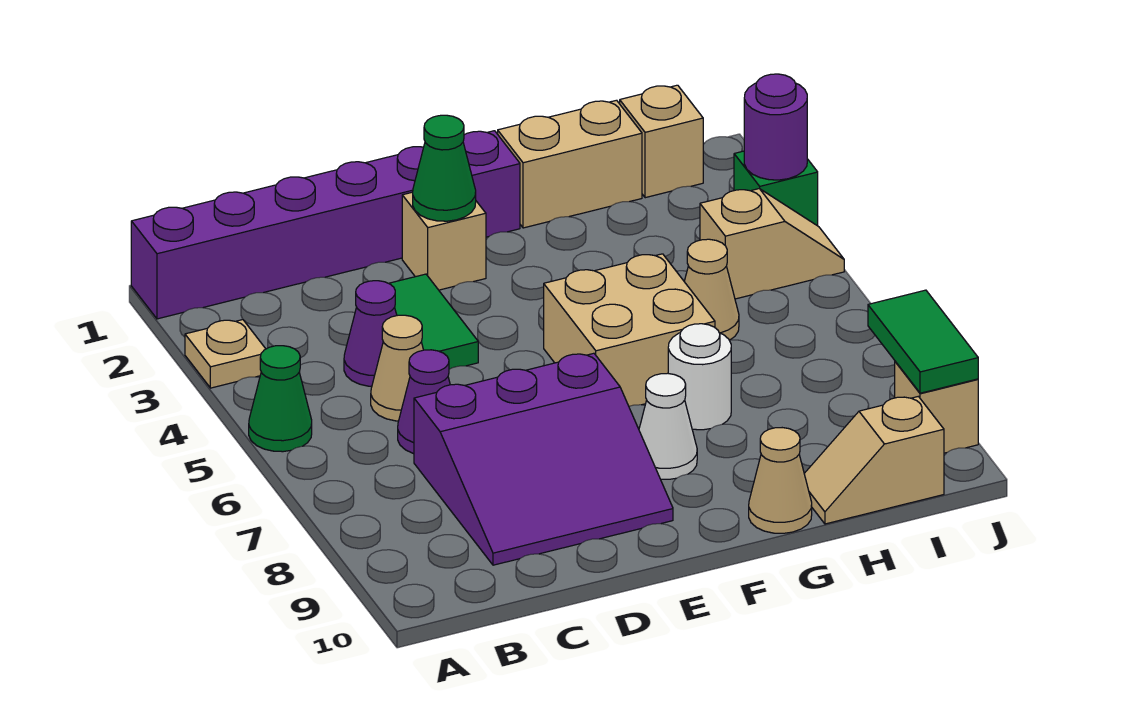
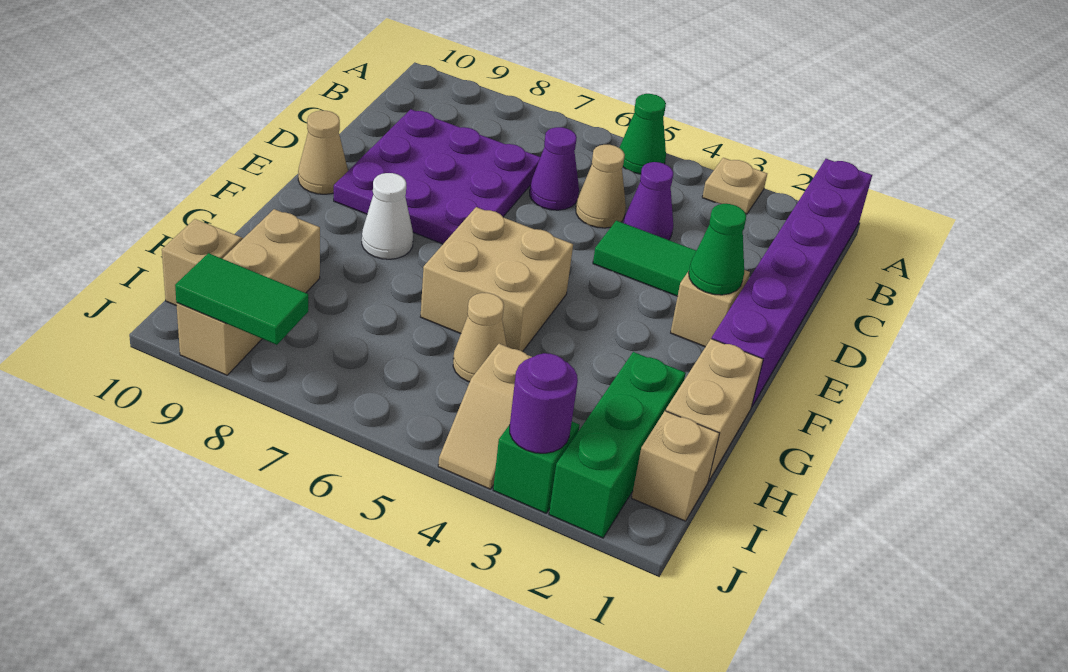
purple slope C7:E9 level 1 top 7 -> purple plate C7:E9 level 1
white round brick G7 level 1 -> none
tan cone G10 level 1 -> tan cone E10 level 1
none -> green brick H2:J2 level 1
tan brick J9 level 1 -> tan brick H9:J9 level 1

